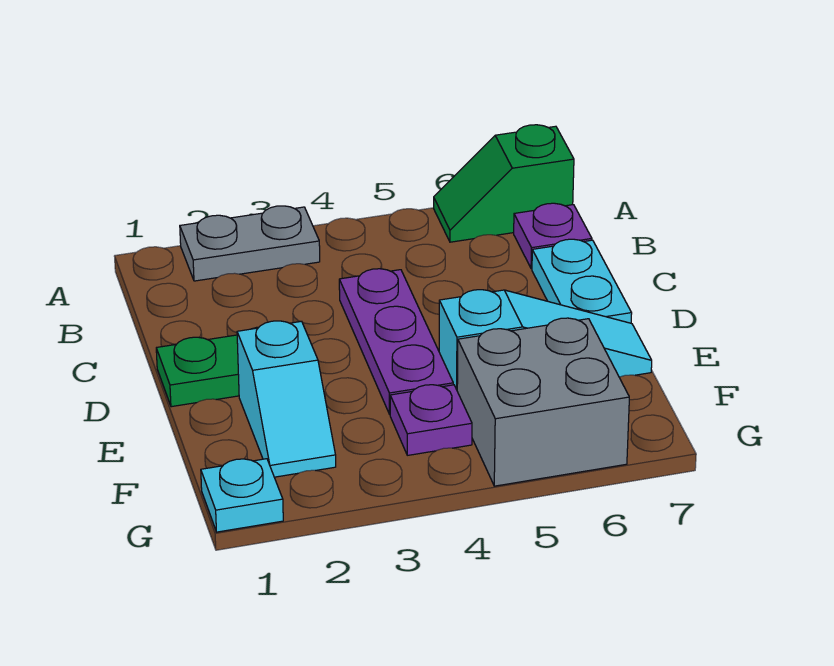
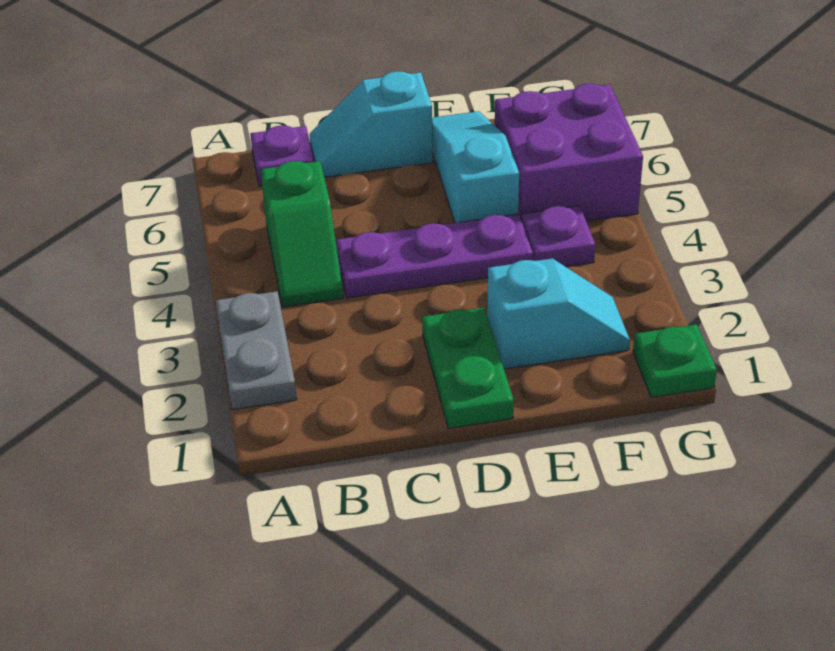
green slope A6:A7 level 1 top 7 -> green slope B4:B5 level 1 top 5
cyan plate C7:D7 level 1 -> cyan slope C7:D7 level 1 top D
grey brick F5:G6 level 1 -> purple brick F5:G6 level 1
cyan plate G1 level 1 -> green plate G1 level 1

